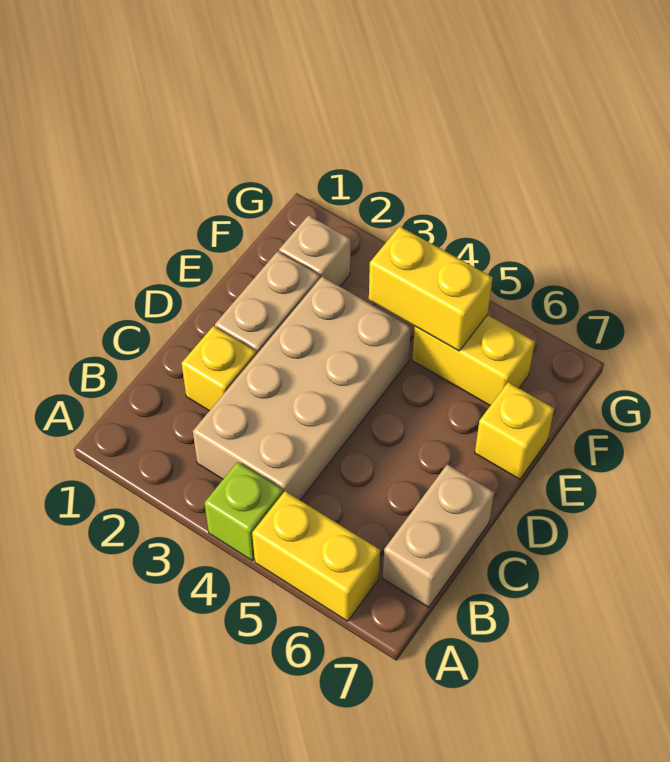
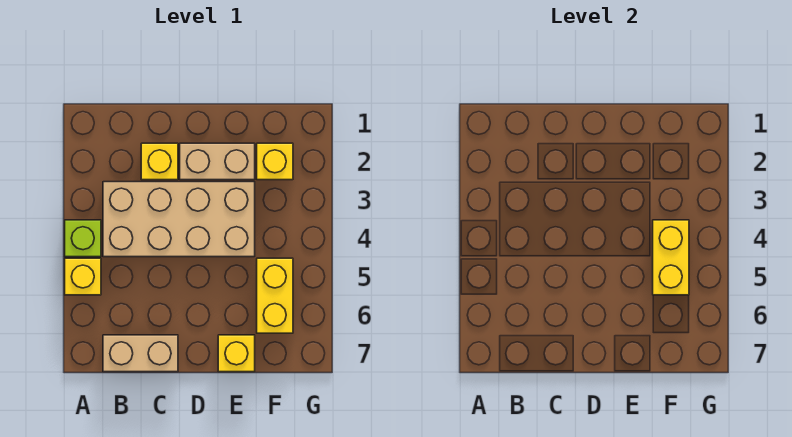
yellow brick A5:A6 level 1 -> yellow brick A5 level 1
tan brick F2 level 1 -> yellow brick F2 level 1

